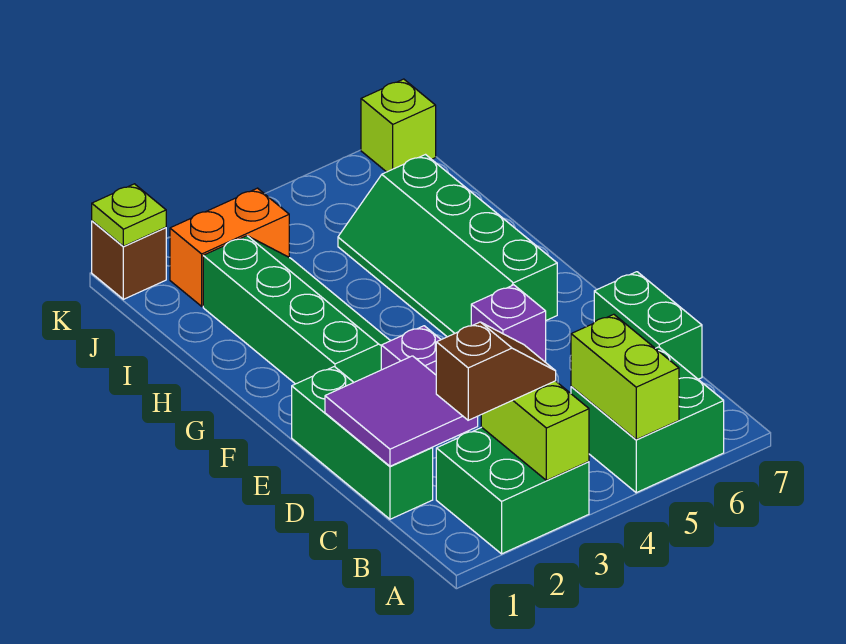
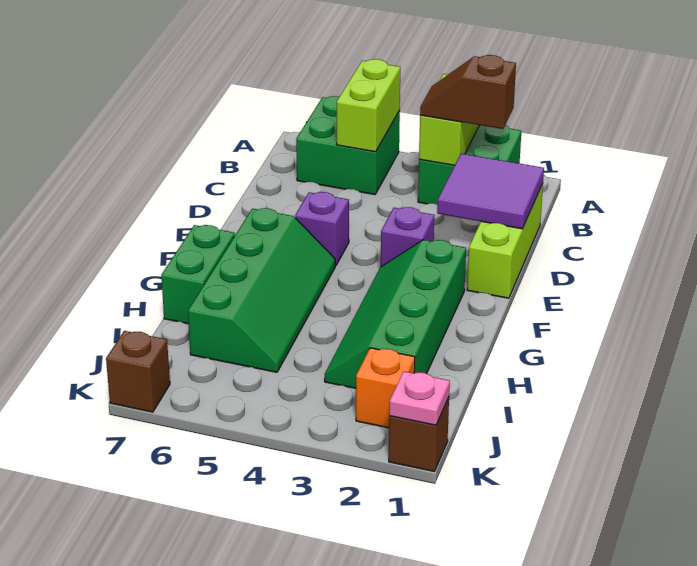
green brick C1:E1 level 1 -> lime brick C1:E1 level 1
green brick C7:D7 level 1 -> green brick G7:H7 level 1
orange brick J2:J3 level 1 -> orange brick J2 level 1
lime plate K1 level 2 -> pink plate K1 level 2
lime brick K7 level 1 -> brown brick K7 level 1

